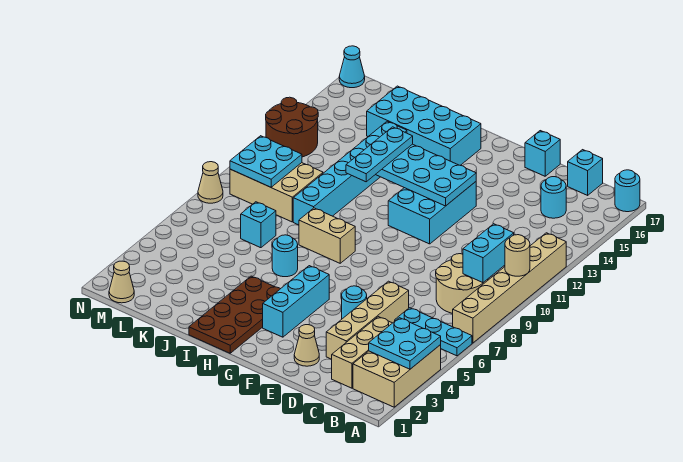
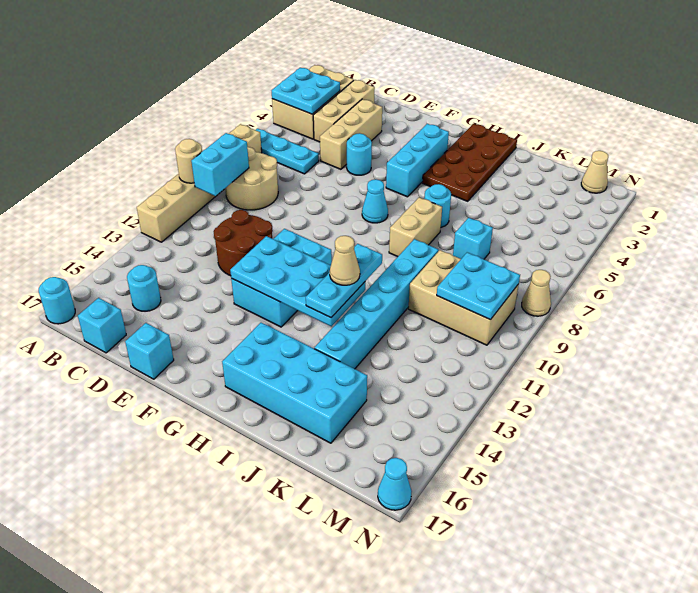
tan brick D3:D6 level 1 -> tan brick D3:D5 level 1
tan cone E2 level 1 -> tan cone I12 level 4
none -> cyan cone G7 level 1
tan brick H8:I8 level 1 -> tan brick I7:I8 level 1
brown round brick M12:N13 level 1 -> brown round brick D11:E12 level 1

